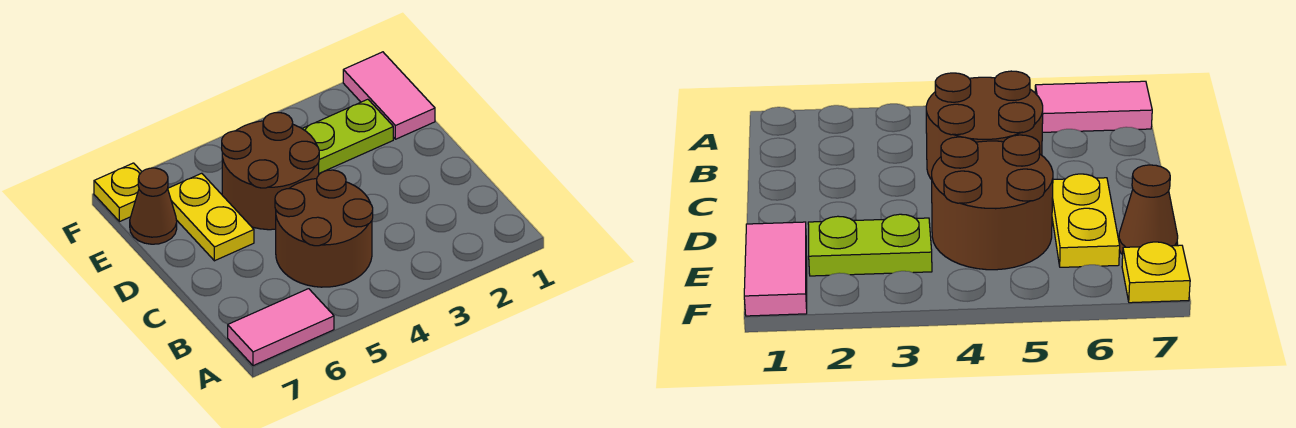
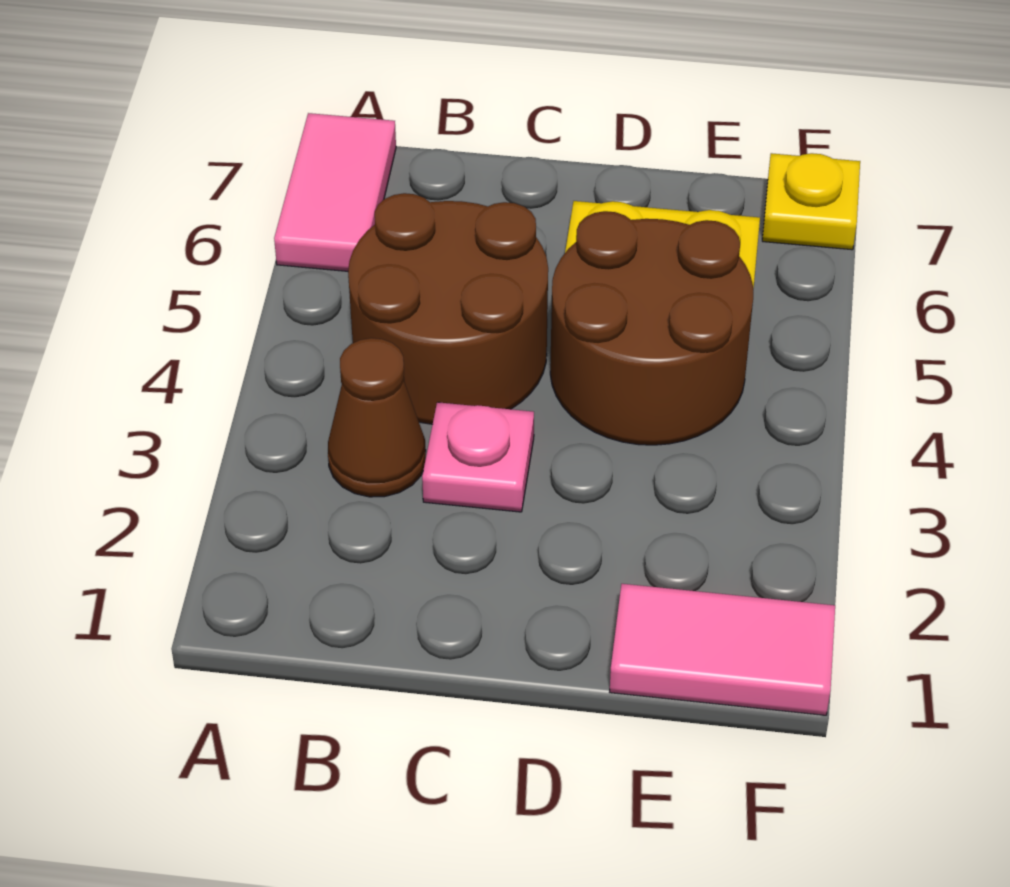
none -> pink plate C3 level 1
lime plate E2:E3 level 1 -> none
brown cone E7 level 1 -> brown cone B3 level 1

